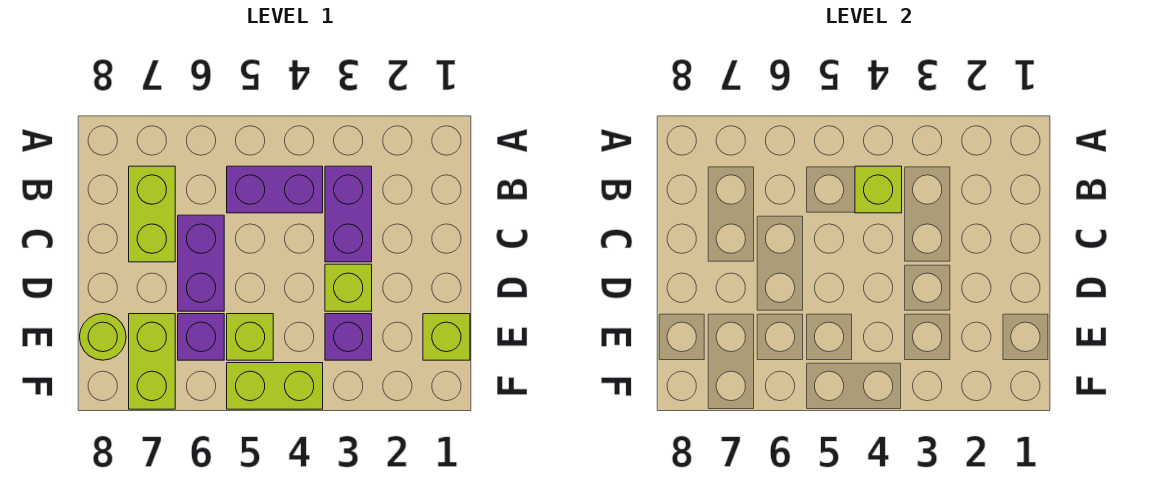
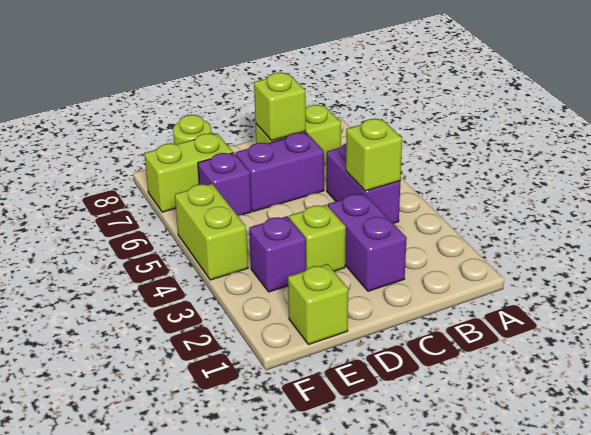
purple brick B3:C3 level 1 -> purple brick C2:C3 level 1
lime brick E5 level 1 -> lime brick C7 level 2

